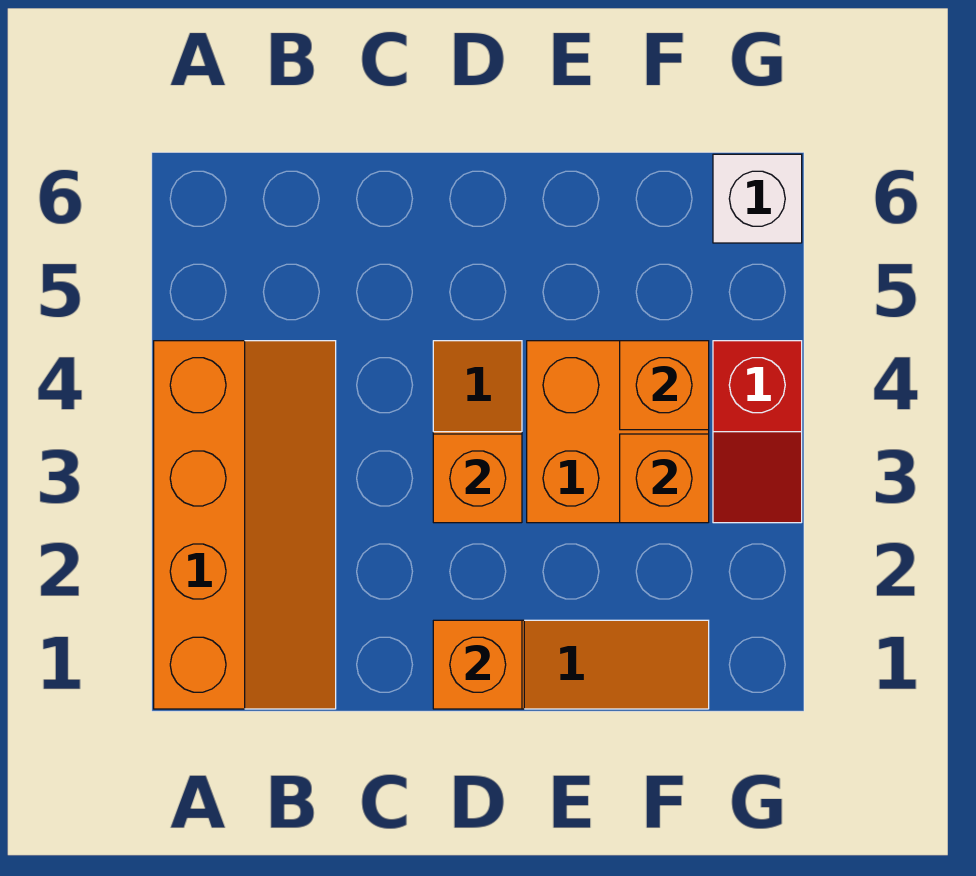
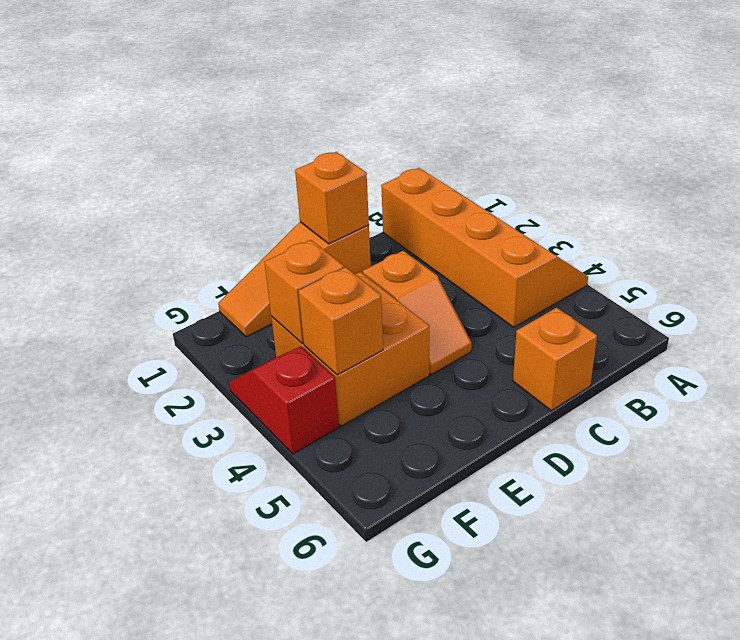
orange slope A1:B4 level 1 top A -> orange slope A1:B4 level 1 top B
orange brick D3 level 2 -> orange brick C6 level 1
white brick G6 level 1 -> none

